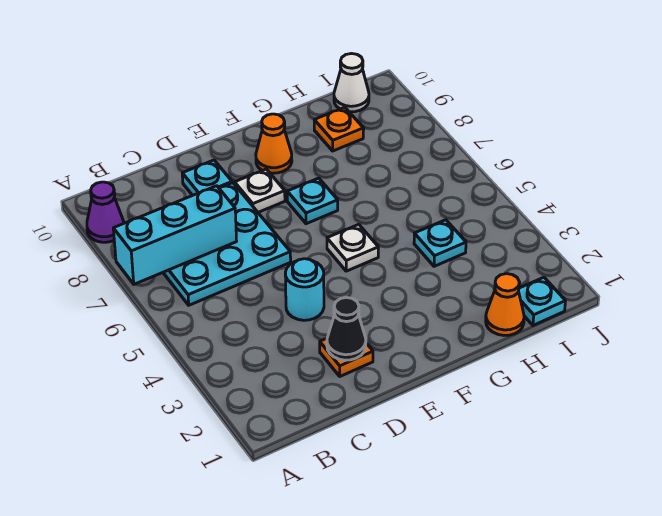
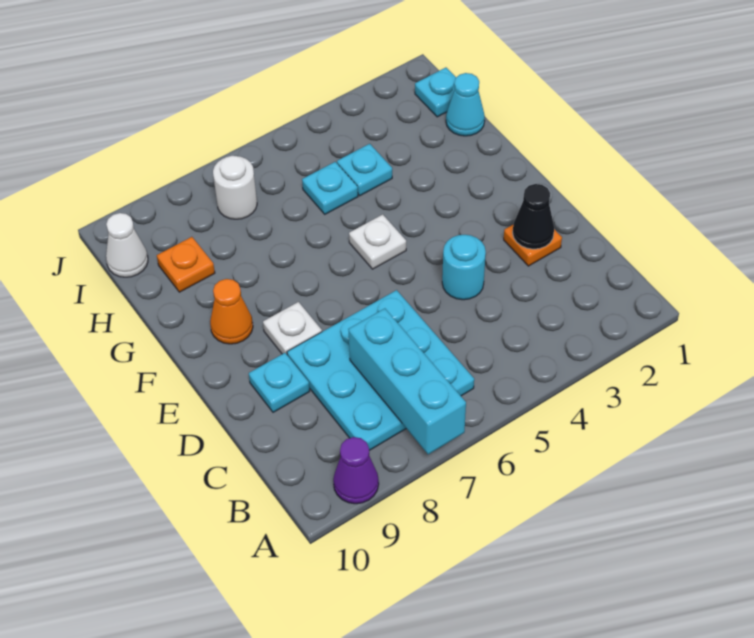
cyan plate F7 level 1 -> cyan plate H5 level 1
orange cone H1 level 1 -> cyan cone H1 level 1
none -> white round brick I7 level 1

